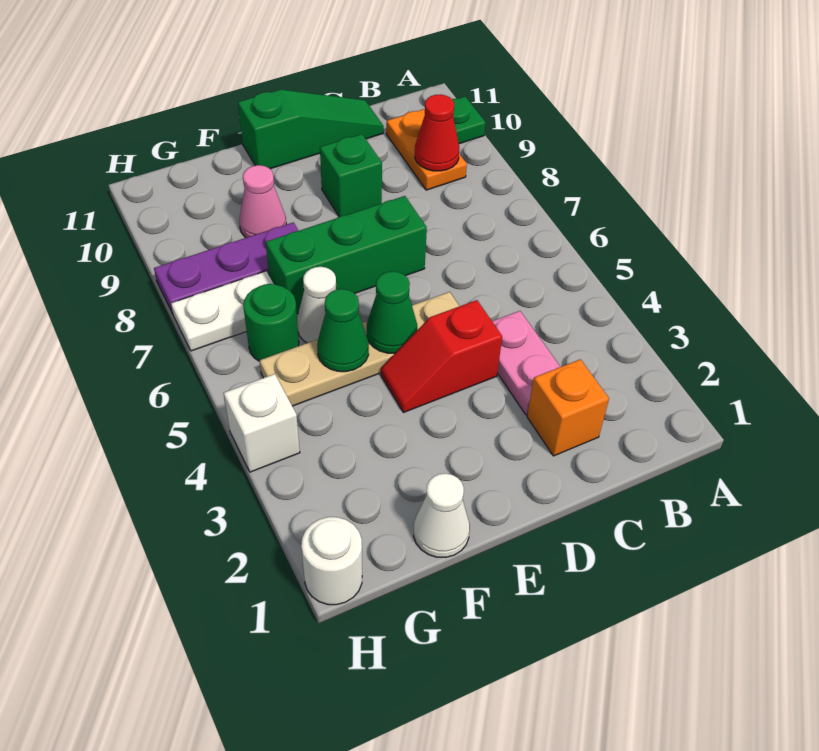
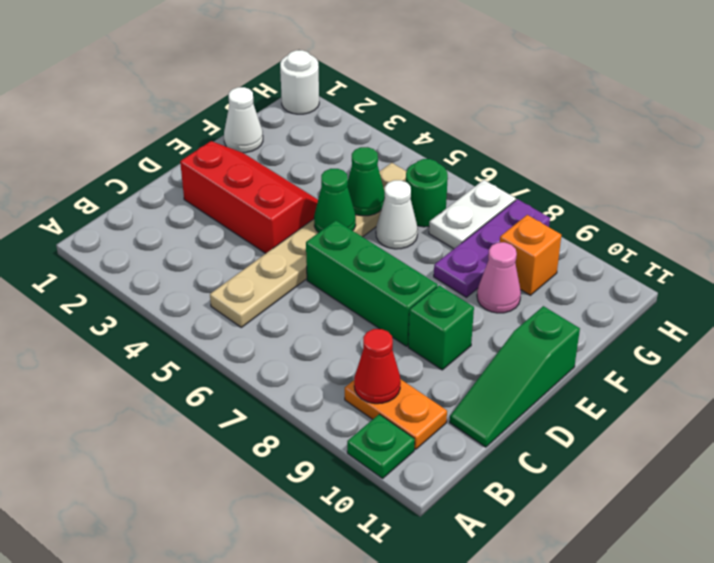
orange brick C2 level 1 -> orange brick G9 level 1
pink plate C3:C4 level 1 -> none
red slope D4:E4 level 1 top D -> red slope D2:E4 level 1 top D
tan plate D5:G5 level 1 -> tan plate B5:G5 level 1
green brick D7:F7 level 1 -> green brick D6:D8 level 1
white brick H4 level 1 -> none

